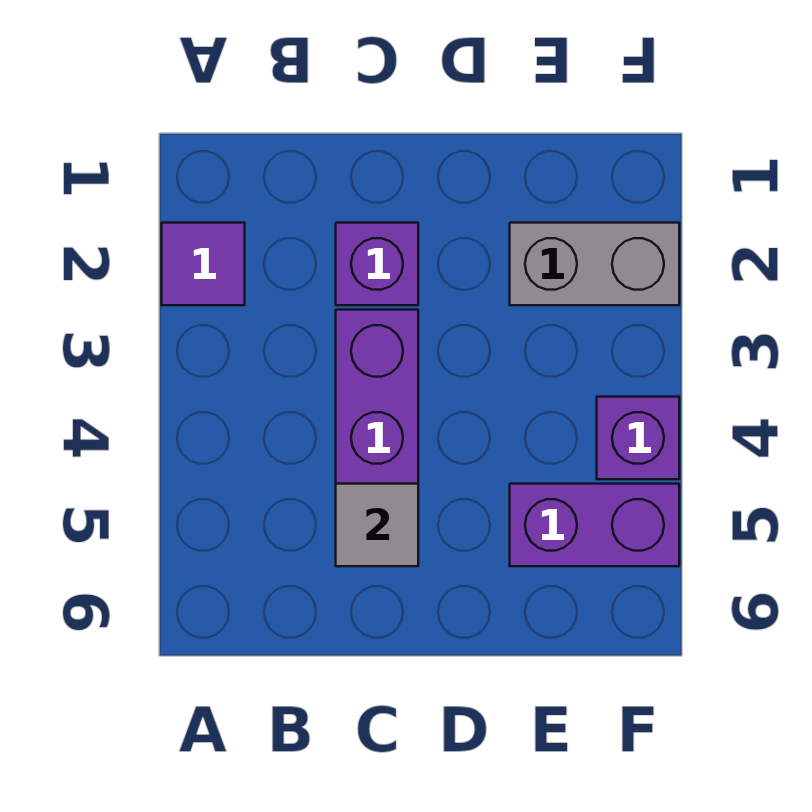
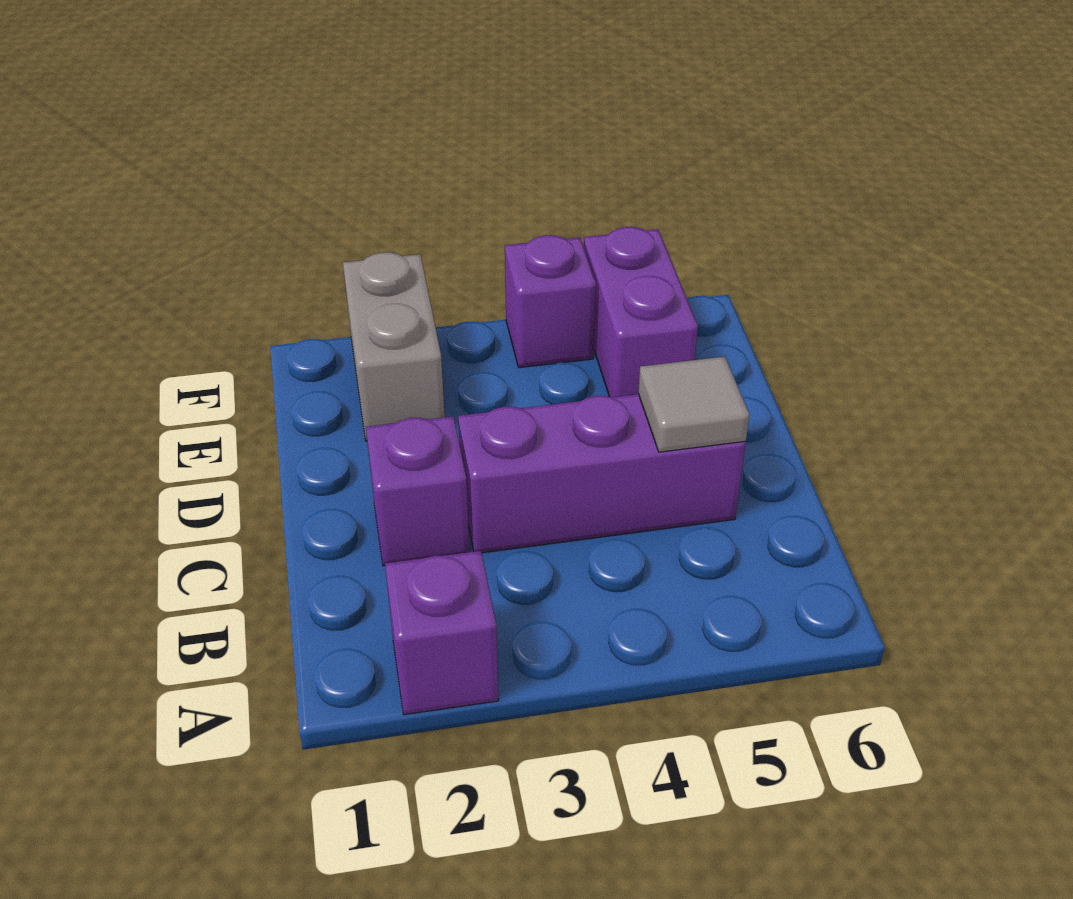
purple tile A2 level 1 -> purple brick A2 level 1

